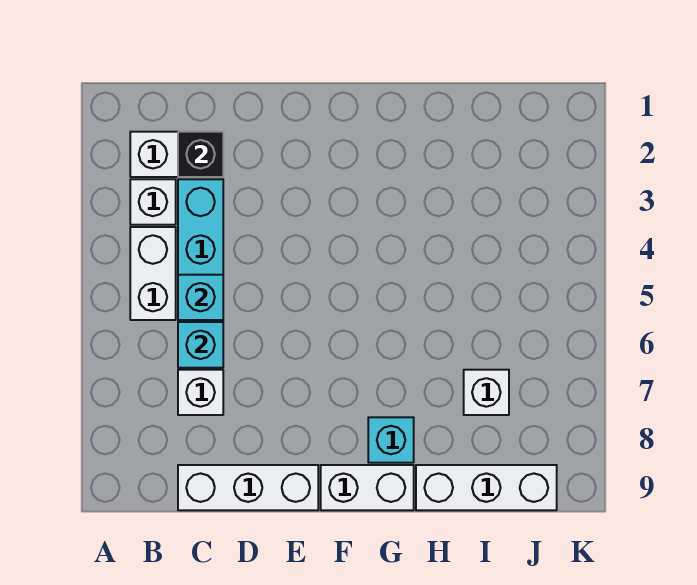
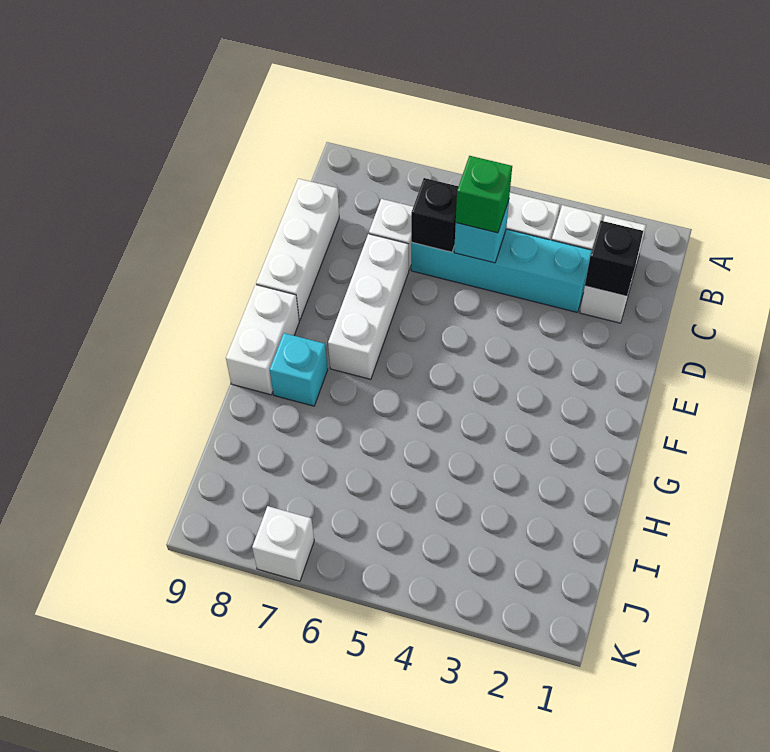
none -> green brick C5 level 3
cyan brick C6 level 2 -> black brick C6 level 2
white brick H9:J9 level 1 -> white brick D7:F7 level 1
white brick I7 level 1 -> white brick K7 level 1

